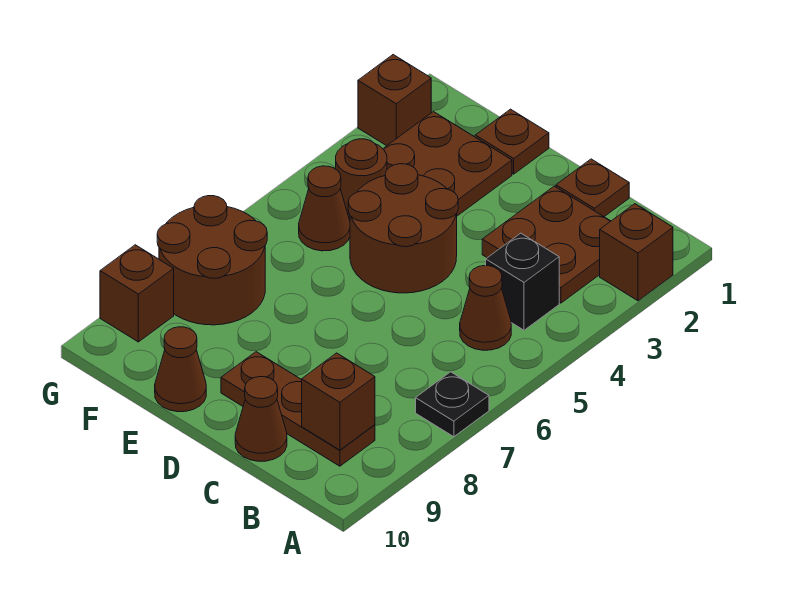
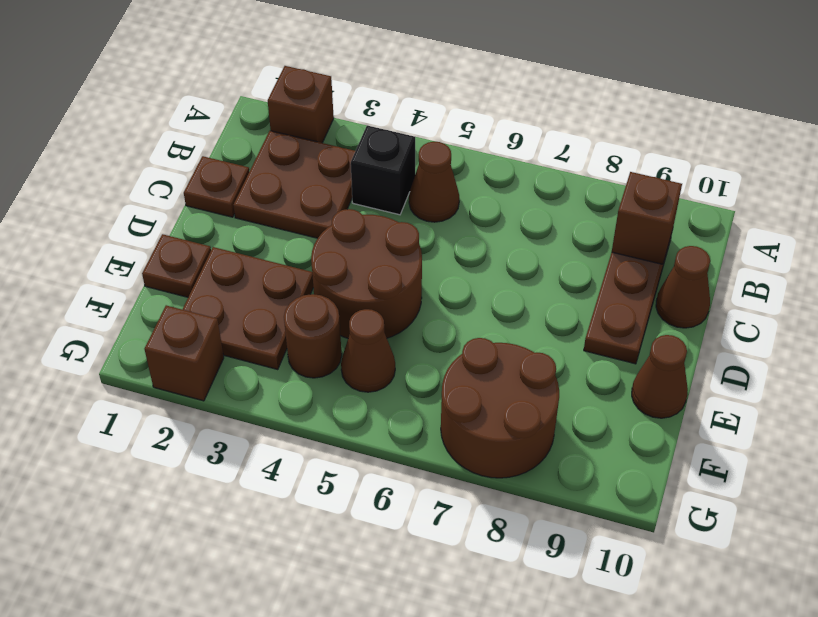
black plate A7 level 1 -> none
brown brick G9 level 1 -> none

